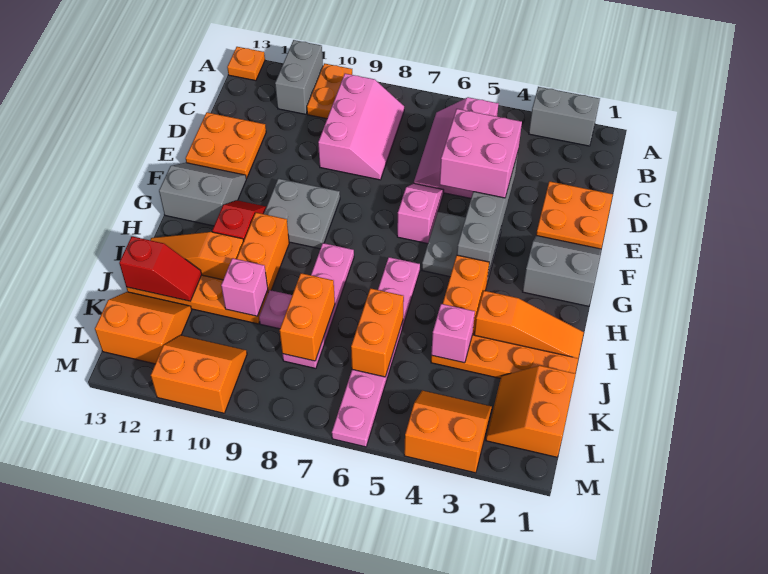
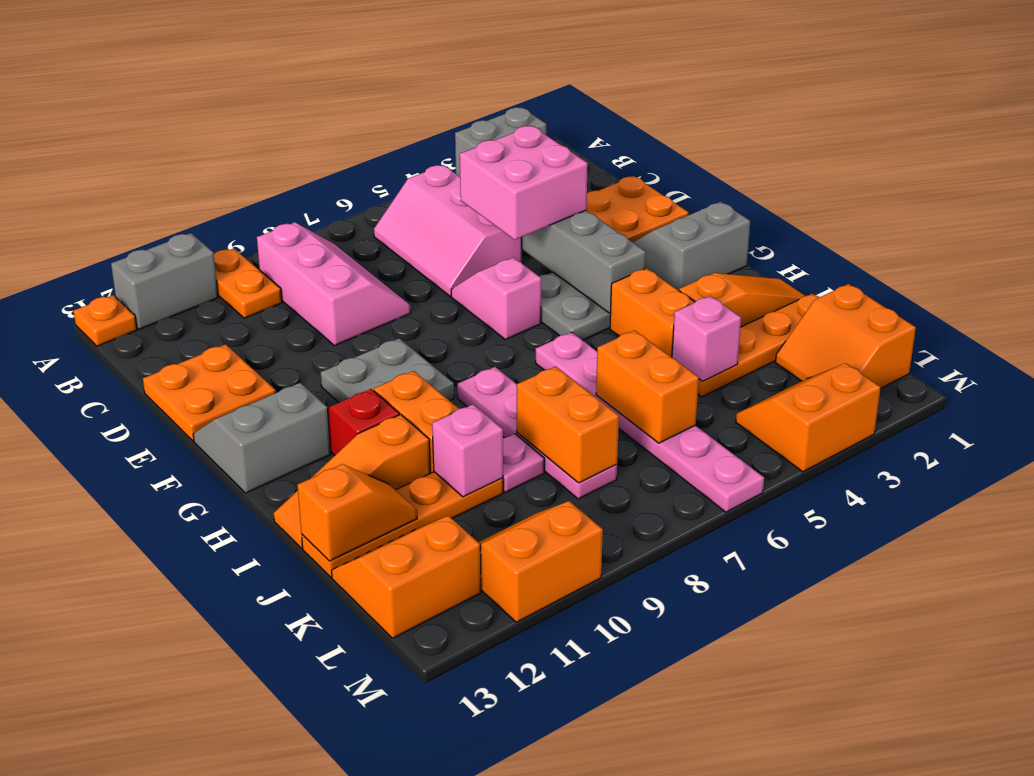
grey brick A11:B11 level 1 -> grey brick A11:A12 level 1
red slope J12:J13 level 2 top 13 -> orange slope J12:J13 level 2 top 13

